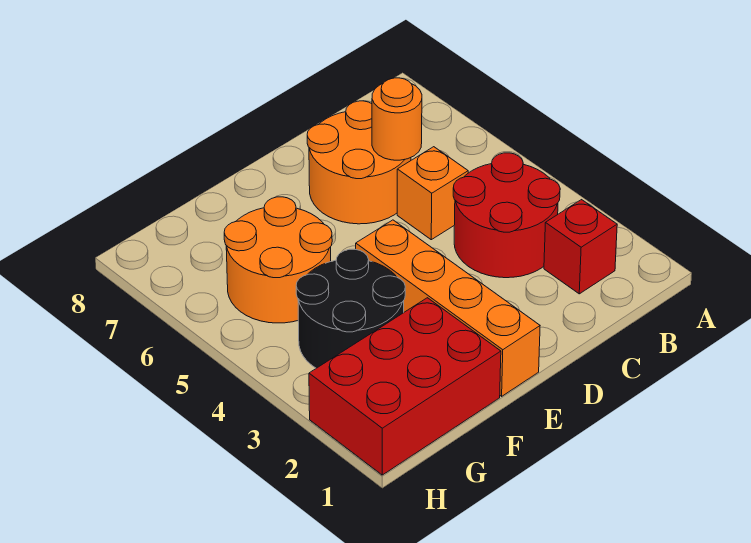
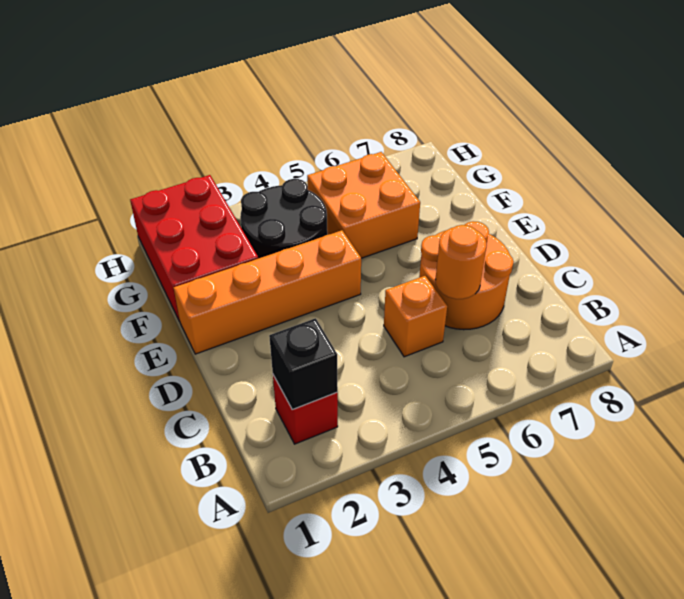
none -> black brick B2 level 2
red round brick B3:C4 level 1 -> none
orange round brick F5:G6 level 1 -> orange brick F5:G6 level 1

